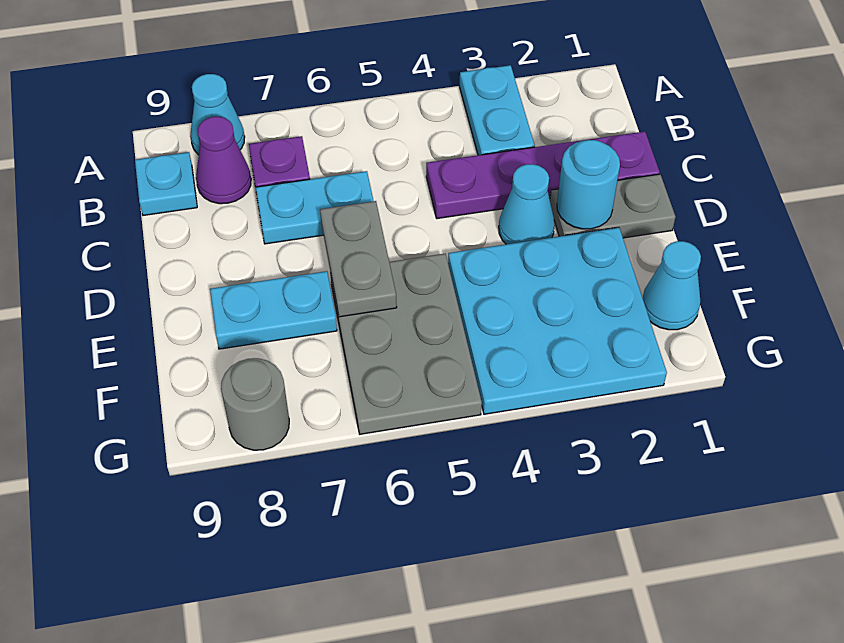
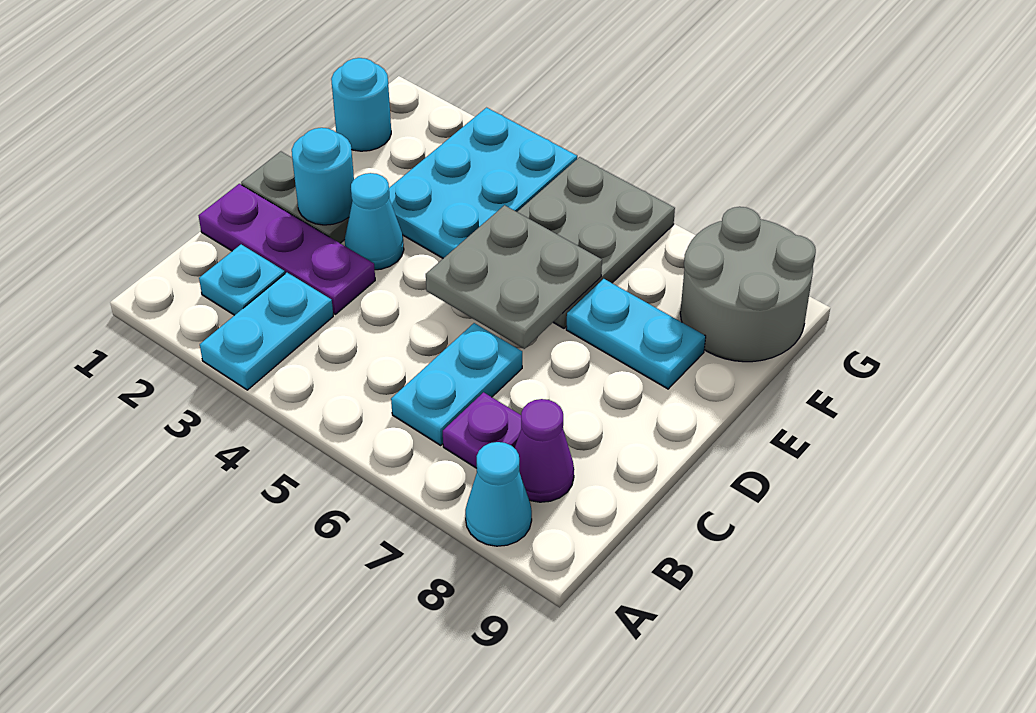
cyan plate B9 level 1 -> cyan plate B2 level 1
purple plate C1:C4 level 1 -> purple plate C1:C3 level 1
cyan plate C6:C7 level 1 -> cyan plate B6:C6 level 1
grey plate D6:E6 level 2 -> grey plate D5:E6 level 2
cyan plate E2:G4 level 1 -> cyan plate E3:G4 level 1
cyan cone F1 level 1 -> cyan round brick F1 level 1
grey round brick G8 level 1 -> grey round brick F8:G9 level 1

